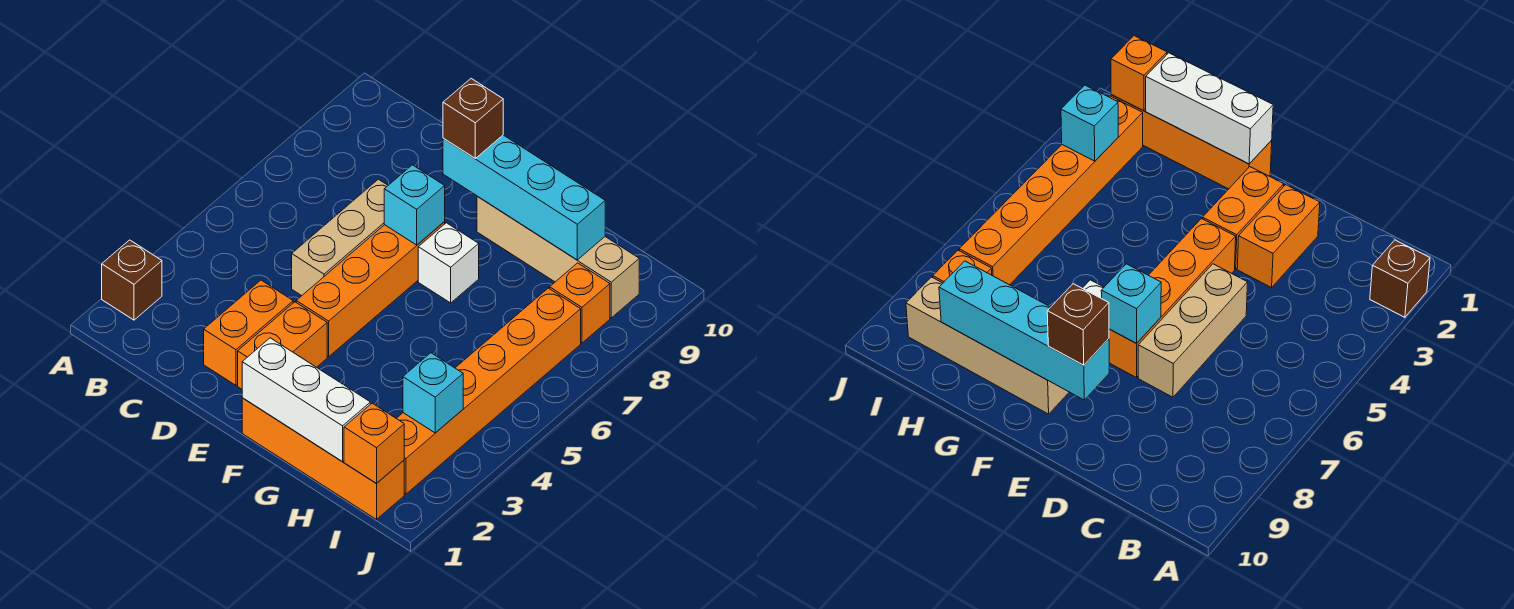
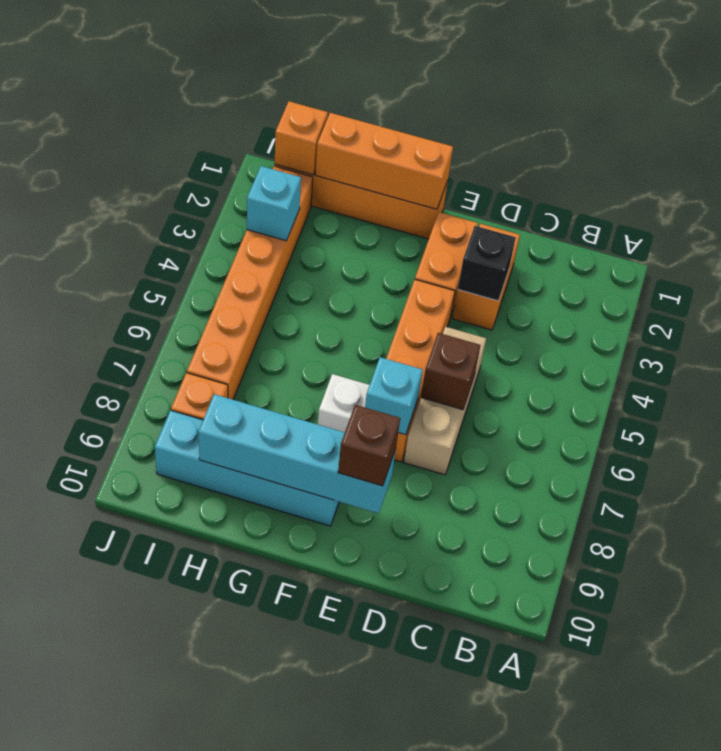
brown brick A2 level 1 -> brown brick D6 level 2
none -> black brick D3 level 2
white brick F1:H1 level 2 -> orange brick F1:H1 level 2
tan brick F9:I9 level 1 -> cyan brick F9:I9 level 1

